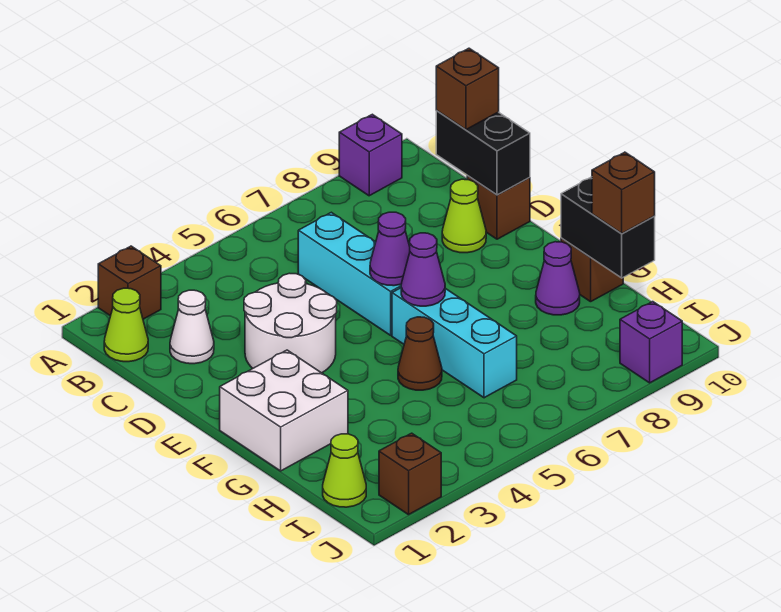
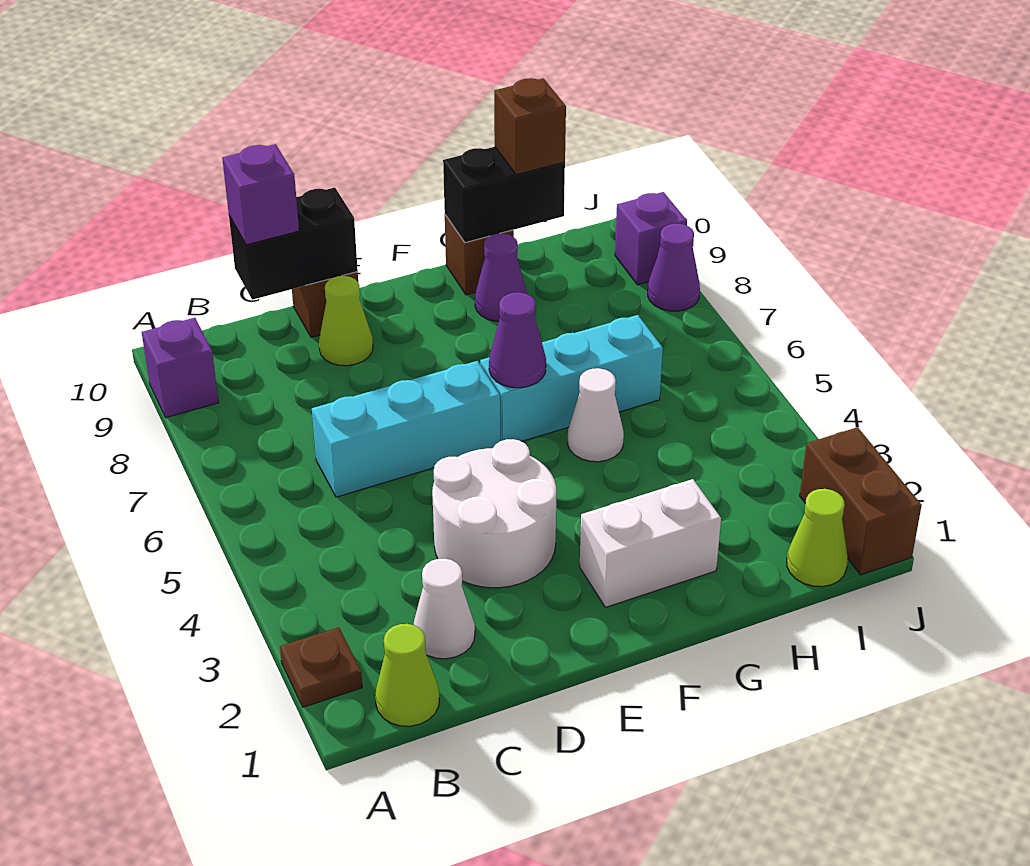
brown brick A2 level 1 -> brown plate A2 level 1
brown brick C10 level 3 -> purple brick C10 level 3
purple cone E6 level 2 -> purple cone J8 level 1
white brick F1:G2 level 1 -> white brick F2:G2 level 1
brown cone G5 level 1 -> white cone G5 level 1
brown brick J2 level 1 -> brown brick J1:J2 level 1

